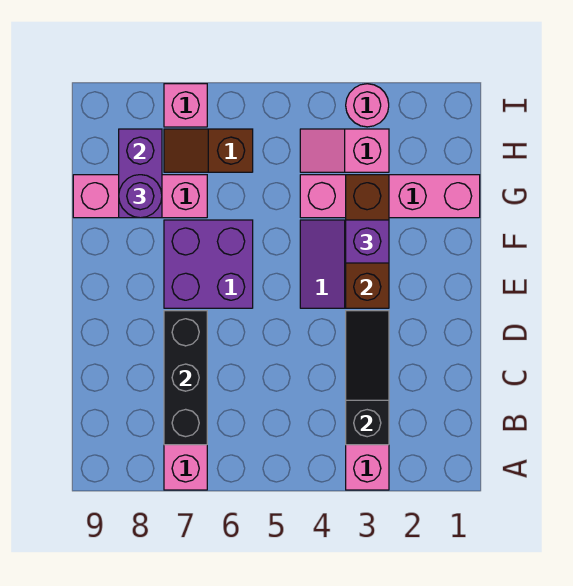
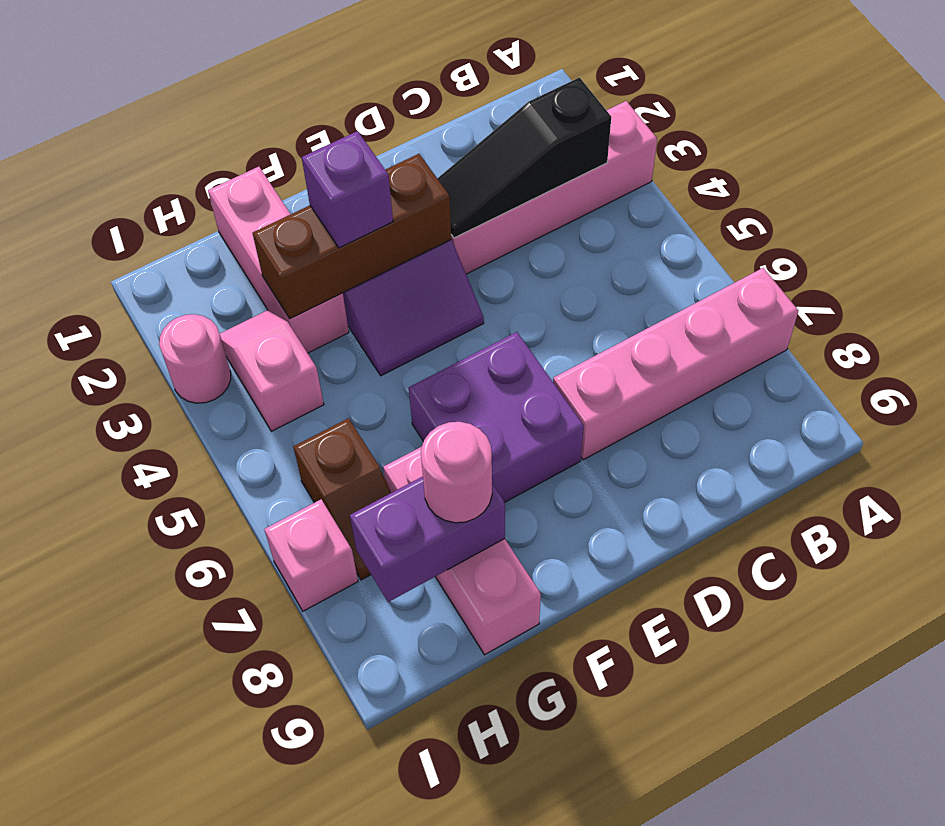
black brick B7:D7 level 2 -> none
pink brick G1:G4 level 1 -> pink brick G1:G3 level 1
purple round brick G8 level 3 -> pink round brick G8 level 3
pink slope H3:H4 level 1 top 3 -> pink slope H3:H4 level 1 top 4

